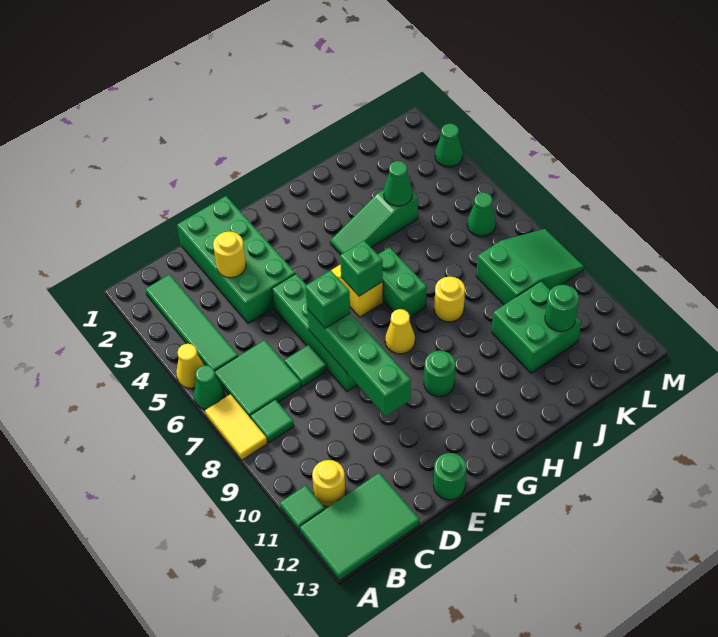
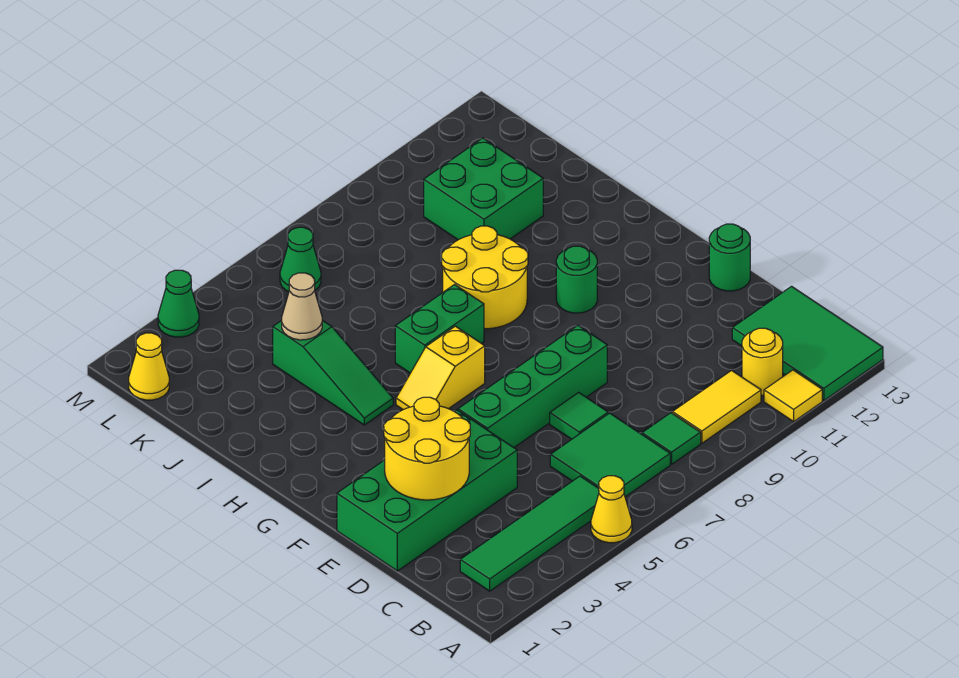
green cone A6 level 1 -> none
yellow tile A7:A8 level 1 -> yellow tile B9:B10 level 1
green tile A11 level 1 -> yellow tile A11 level 1
yellow round brick D3 level 2 -> yellow round brick D2:E3 level 2
green brick E7:E10 level 2 -> none
green brick E7 level 3 -> none
green brick G6 level 2 -> none
yellow cone G8 level 1 -> yellow cone L1 level 1
yellow round brick I8 level 1 -> yellow round brick H8:I9 level 1
green cone J4 level 2 -> tan cone J4 level 2
green slope K8:M9 level 1 top K -> none
green round brick K11 level 2 -> none

